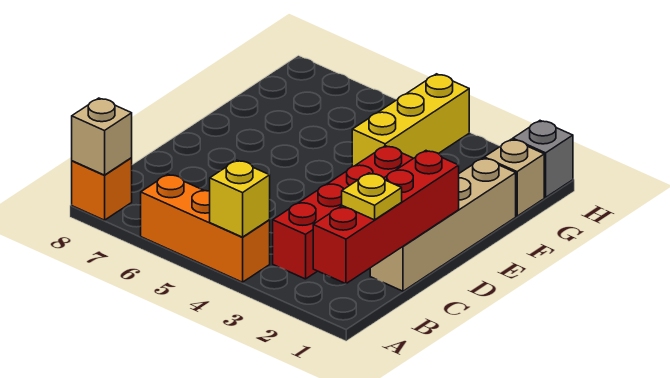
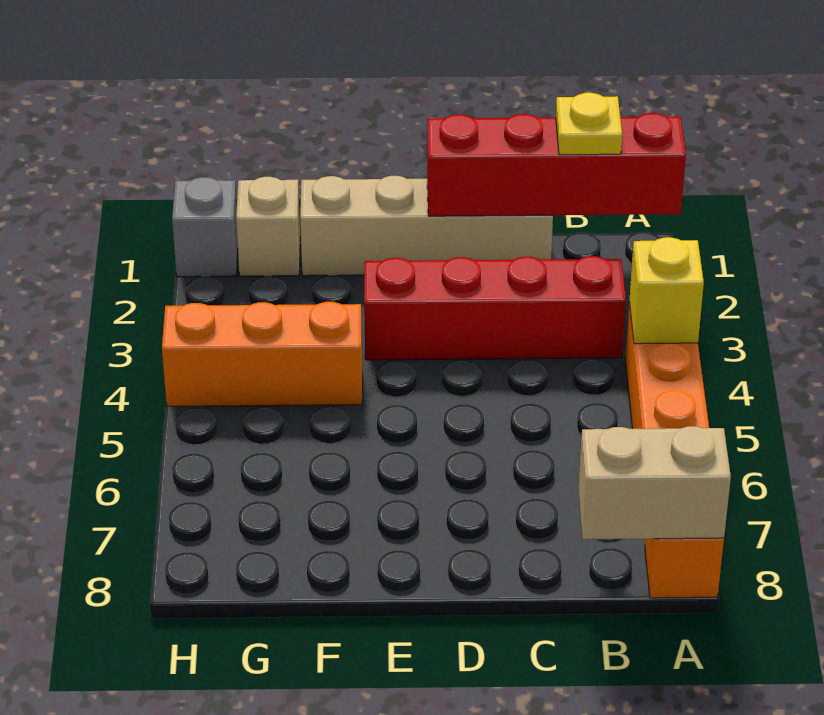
tan brick A8 level 2 -> tan brick A8:B8 level 2
yellow brick F4:H4 level 1 -> orange brick F4:H4 level 1

